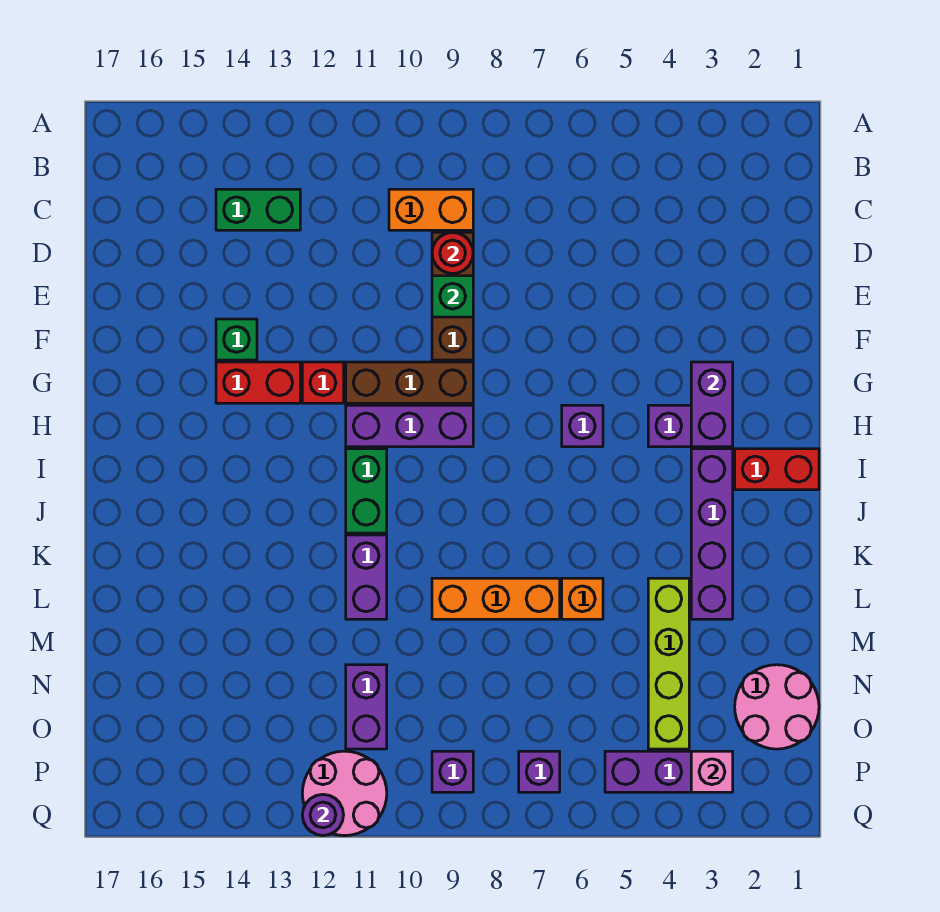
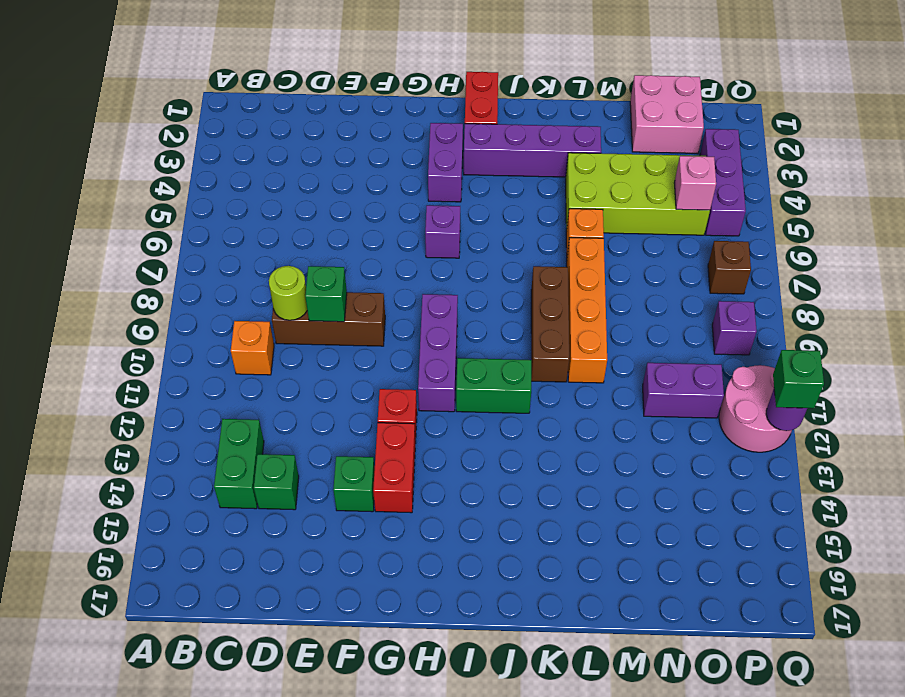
orange brick C9:C10 level 1 -> orange brick C10 level 1
red round brick D9 level 2 -> lime round brick D9 level 2
none -> green brick D14 level 1
purple brick G3:H3 level 2 -> none
brown brick G9:G11 level 1 -> brown brick K8:K10 level 1
purple brick K11:L11 level 1 -> none
lime brick L4:O4 level 1 -> lime brick L4:O5 level 1
orange brick L7:L9 level 1 -> orange brick L7:L10 level 1
pink round brick N1:O2 level 1 -> pink brick N1:O2 level 1
pink brick P3 level 2 -> pink brick O5 level 2
purple brick P7 level 1 -> brown brick P7 level 1
none -> green brick Q12 level 3

